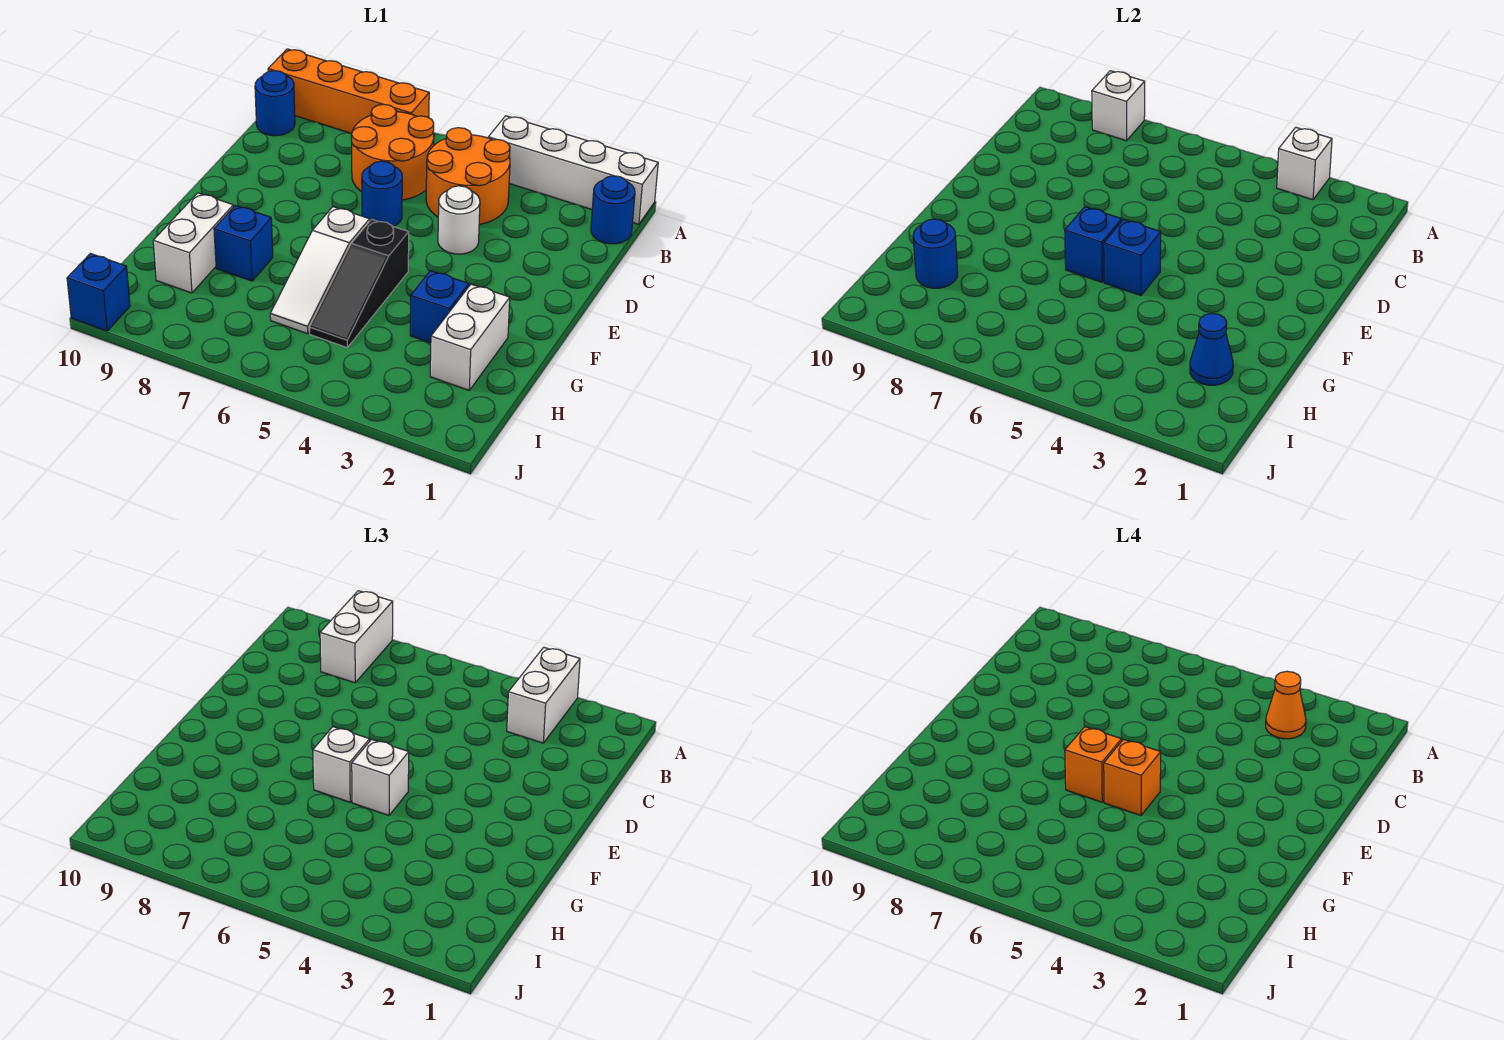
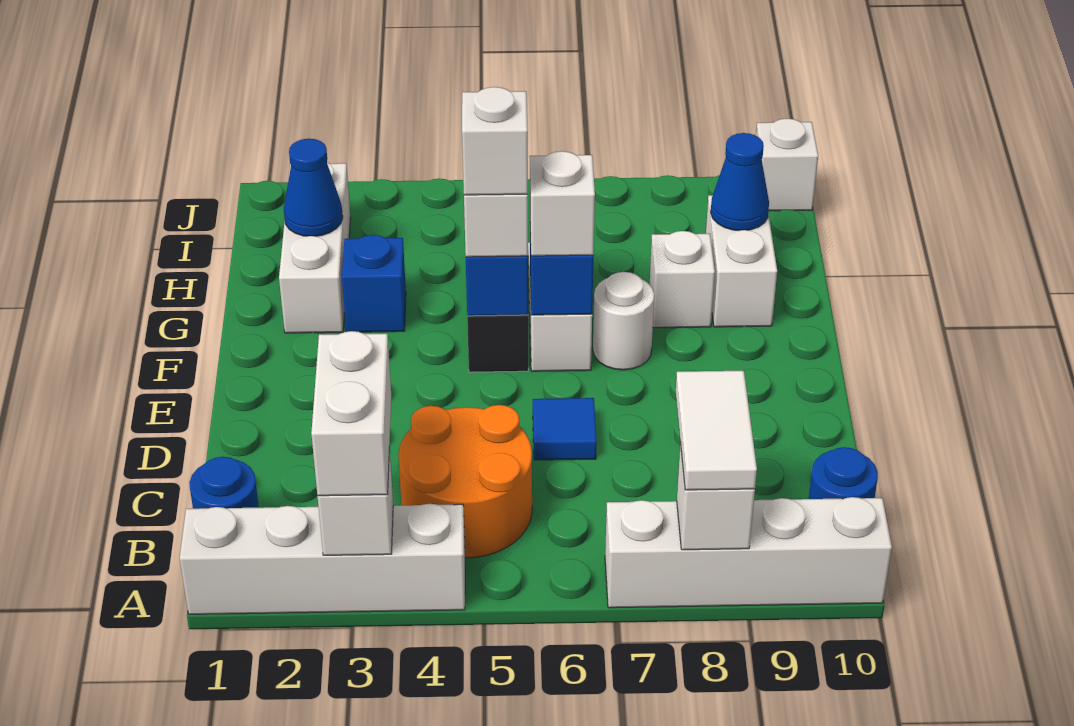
orange brick A7:A10 level 1 -> white brick A7:A10 level 1
white brick A8:B8 level 3 -> white tile A8:B8 level 3
orange cone B3 level 4 -> none
orange round brick B6:C7 level 1 -> none
white round brick D4 level 1 -> white round brick F7 level 1
blue round brick D6 level 1 -> blue tile D6 level 1
orange brick F5 level 4 -> white brick F5 level 4
orange brick F6 level 4 -> none
white brick G2:H2 level 1 -> white brick G2:I2 level 1
blue brick G8 level 1 -> white brick G8 level 1
blue round brick H9 level 2 -> blue cone H9 level 2
blue brick J10 level 1 -> white brick J10 level 1

